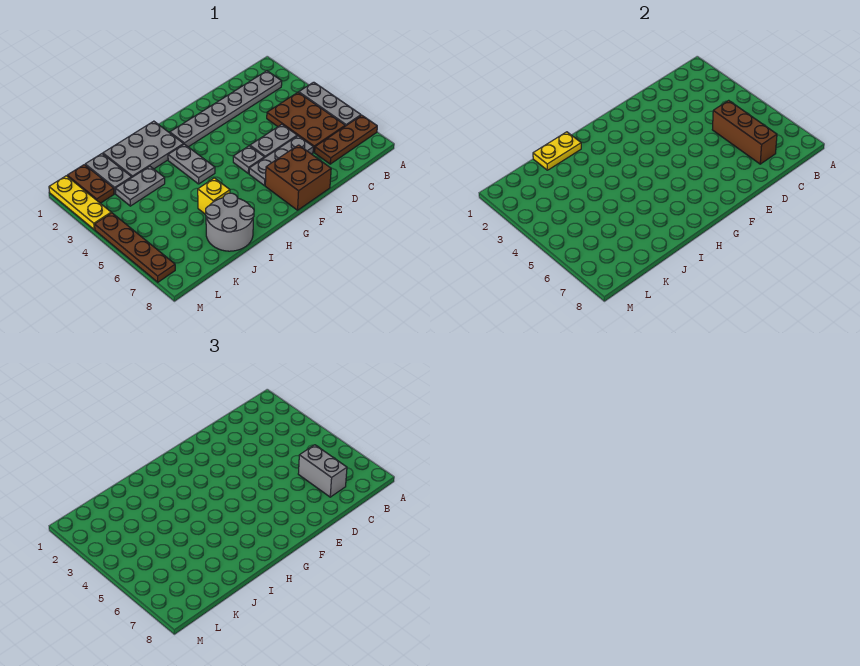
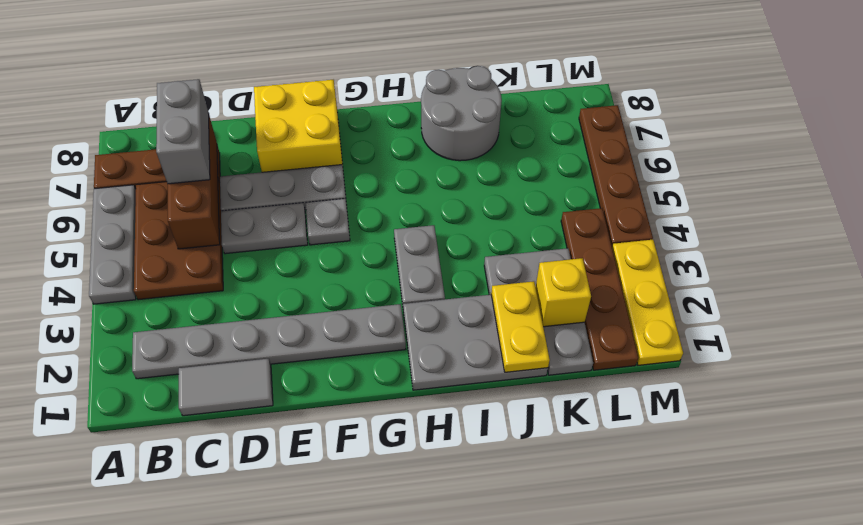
none -> grey tile C1:D1 level 1
brown brick E7:F8 level 1 -> yellow brick E7:F8 level 1
yellow plate I1:J1 level 2 -> yellow plate J1:J2 level 2
yellow brick I6 level 1 -> yellow brick K2 level 2
brown plate L1:L2 level 1 -> brown plate L1:L4 level 1

